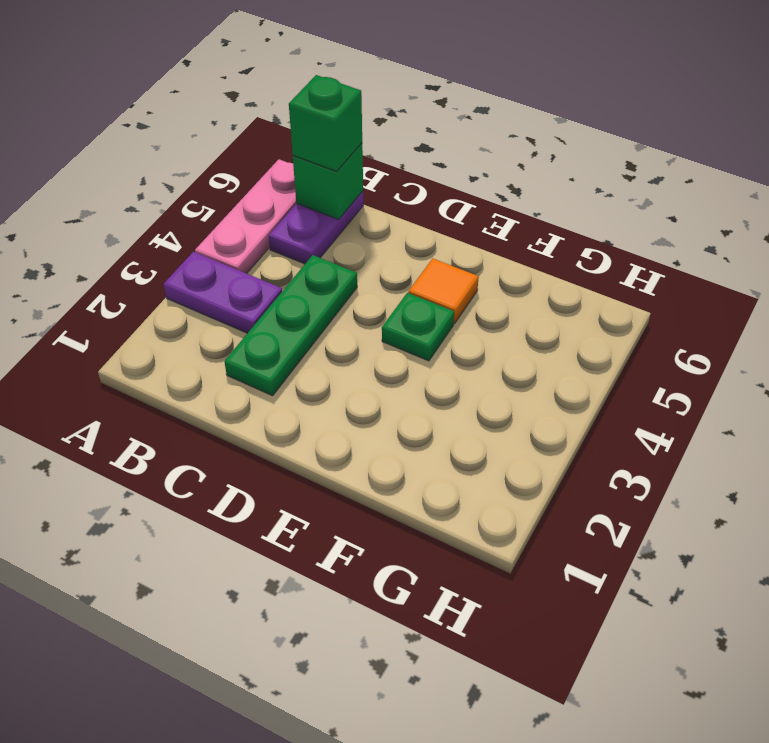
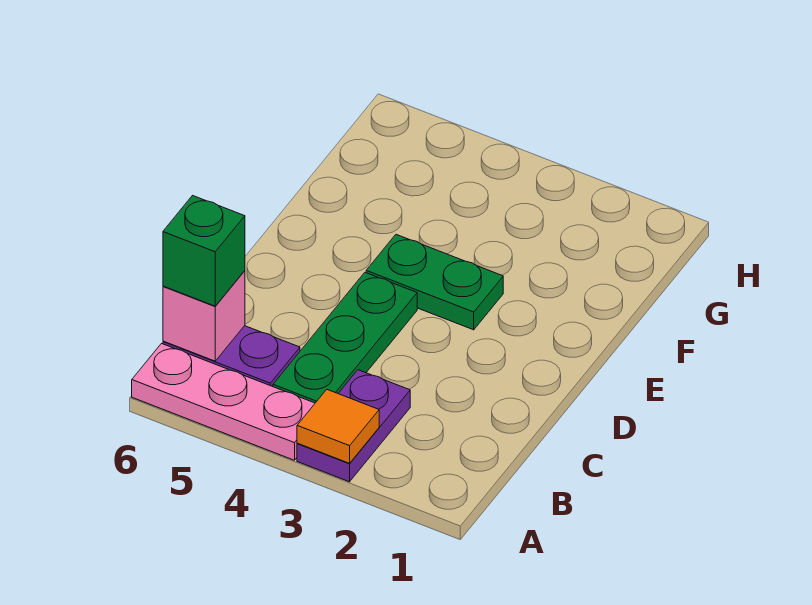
green brick B6 level 2 -> pink brick B6 level 2
green plate C2:C4 level 1 -> green plate B4:D4 level 1
green plate E4 level 1 -> green plate E3:E4 level 1
orange tile E5 level 1 -> orange tile A3 level 2

